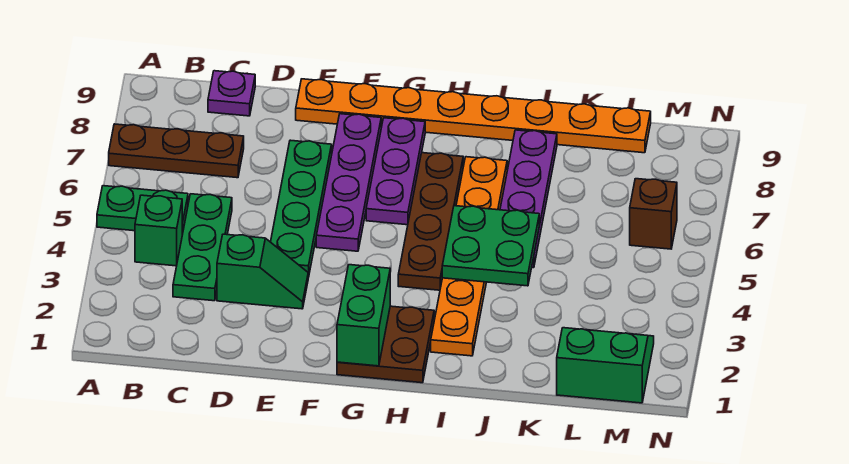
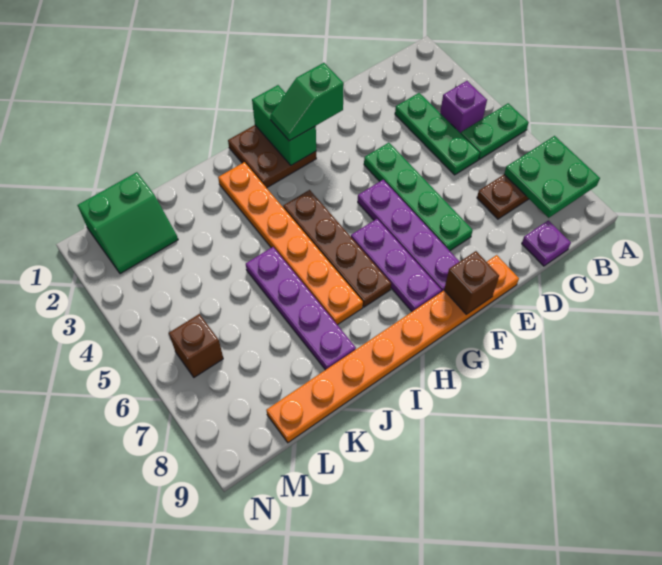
green brick B4 level 1 -> purple brick B4 level 1
green slope D3:E3 level 1 top D -> green slope F2:G2 level 3 top F
none -> brown brick F9 level 2
green plate I4:J5 level 2 -> green plate A7:B8 level 2

